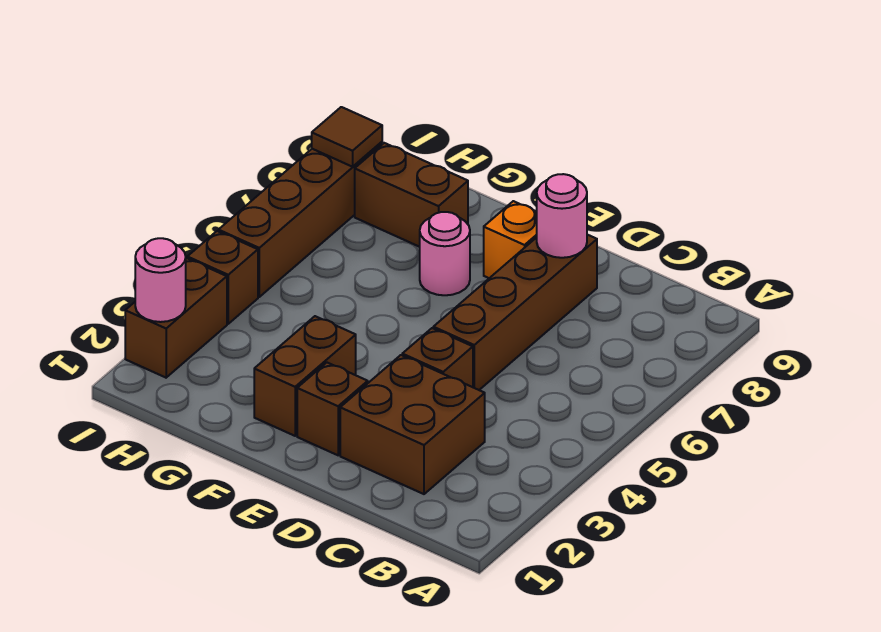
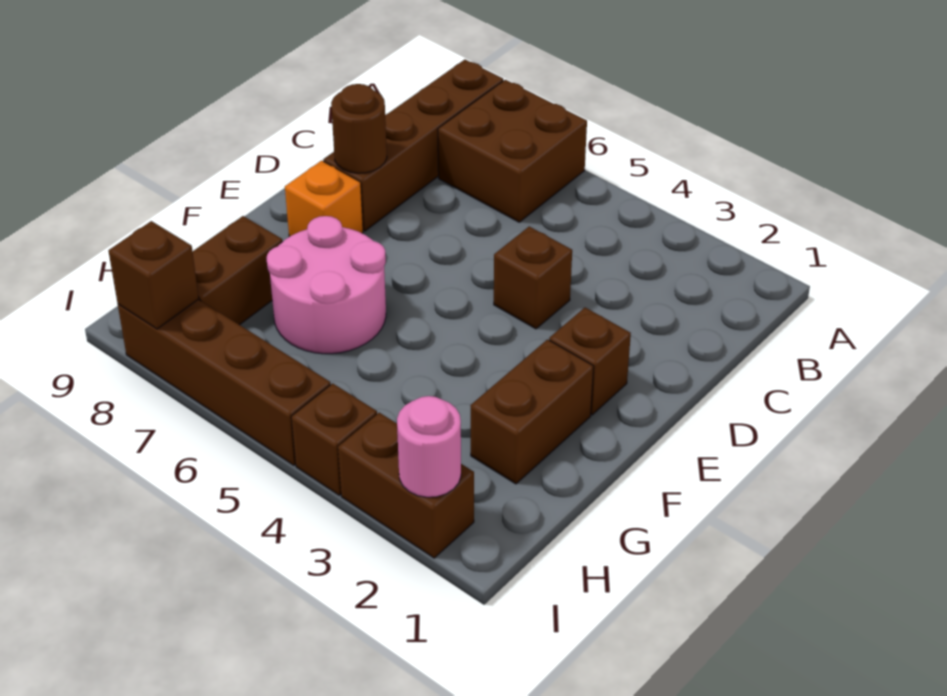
brown brick C2:D3 level 1 -> brown brick A6:B7 level 1
brown brick D5:D8 level 1 -> brown brick A8:D8 level 1
pink round brick D8 level 2 -> brown round brick D8 level 2
brown brick F2:F3 level 1 -> brown brick F2:G2 level 1
pink round brick F7 level 1 -> pink round brick F6:G7 level 1
brown tile I8 level 2 -> brown brick I8 level 2

